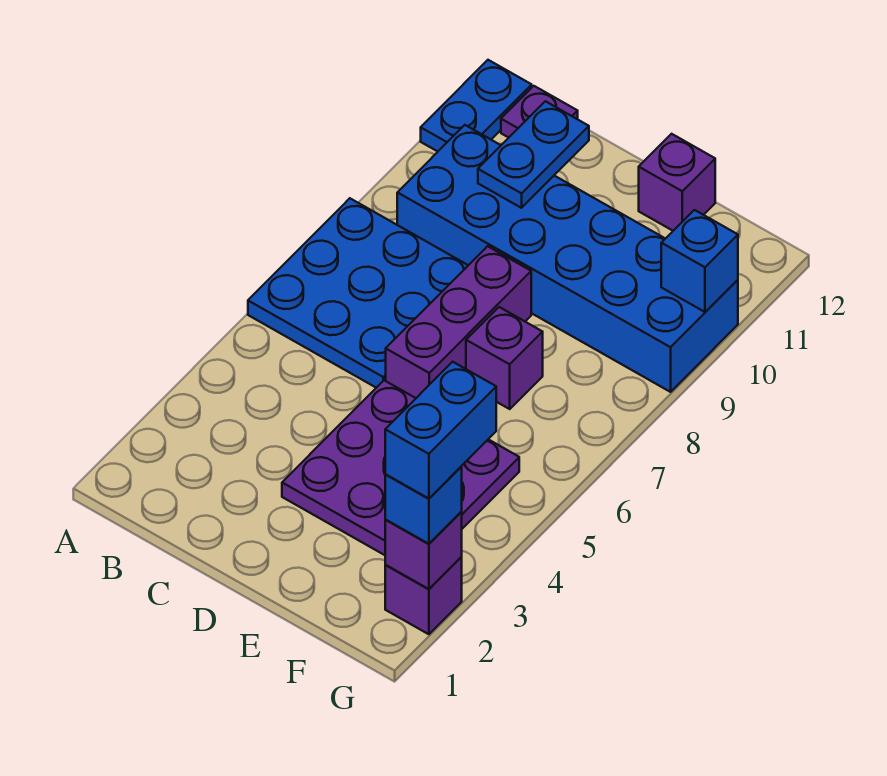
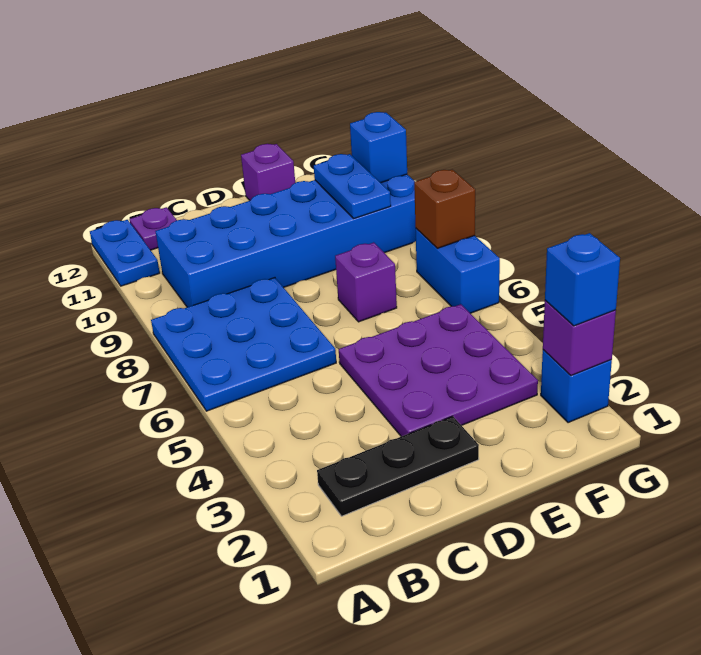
none -> black plate B2:D2 level 1
blue plate C10:C11 level 2 -> blue plate F9:F10 level 2
purple brick D6:D8 level 1 -> none
purple brick G2 level 1 -> blue brick G2 level 1
blue brick G2:G3 level 4 -> blue brick G6:G7 level 1
none -> brown brick G7 level 2

